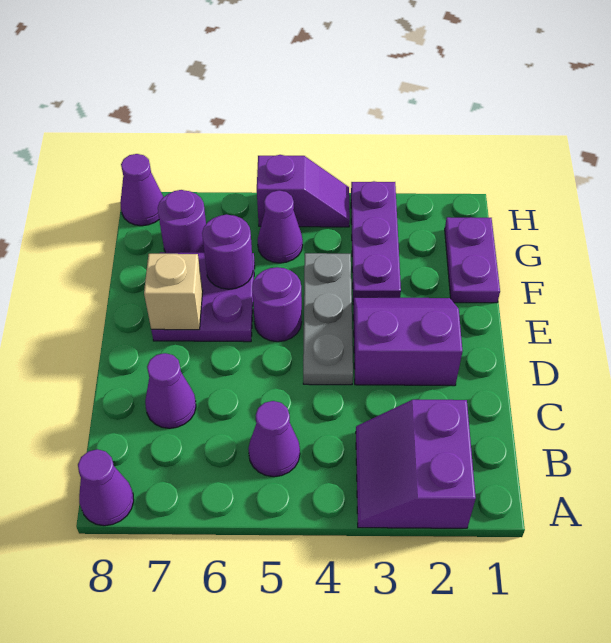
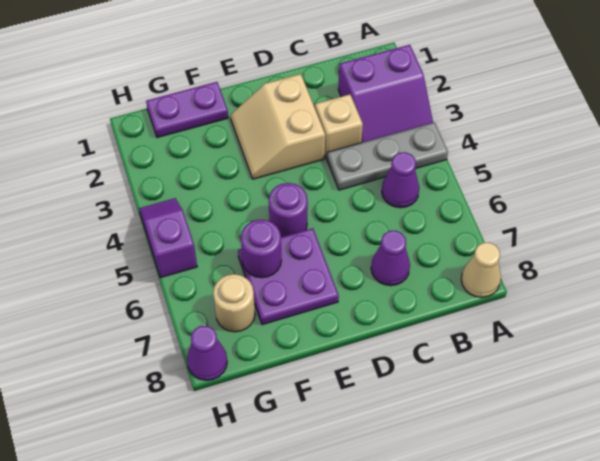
purple cone A8 level 1 -> tan cone A8 level 1
purple slope D2:E3 level 1 top D -> tan slope D2:E3 level 1 top D
grey plate D4:F4 level 1 -> grey plate A4:C4 level 1
tan brick E7 level 2 -> tan brick C3 level 1
purple plate F3:H3 level 1 -> none
purple cone G5 level 1 -> none
purple round brick G7 level 1 -> tan round brick G7 level 1

